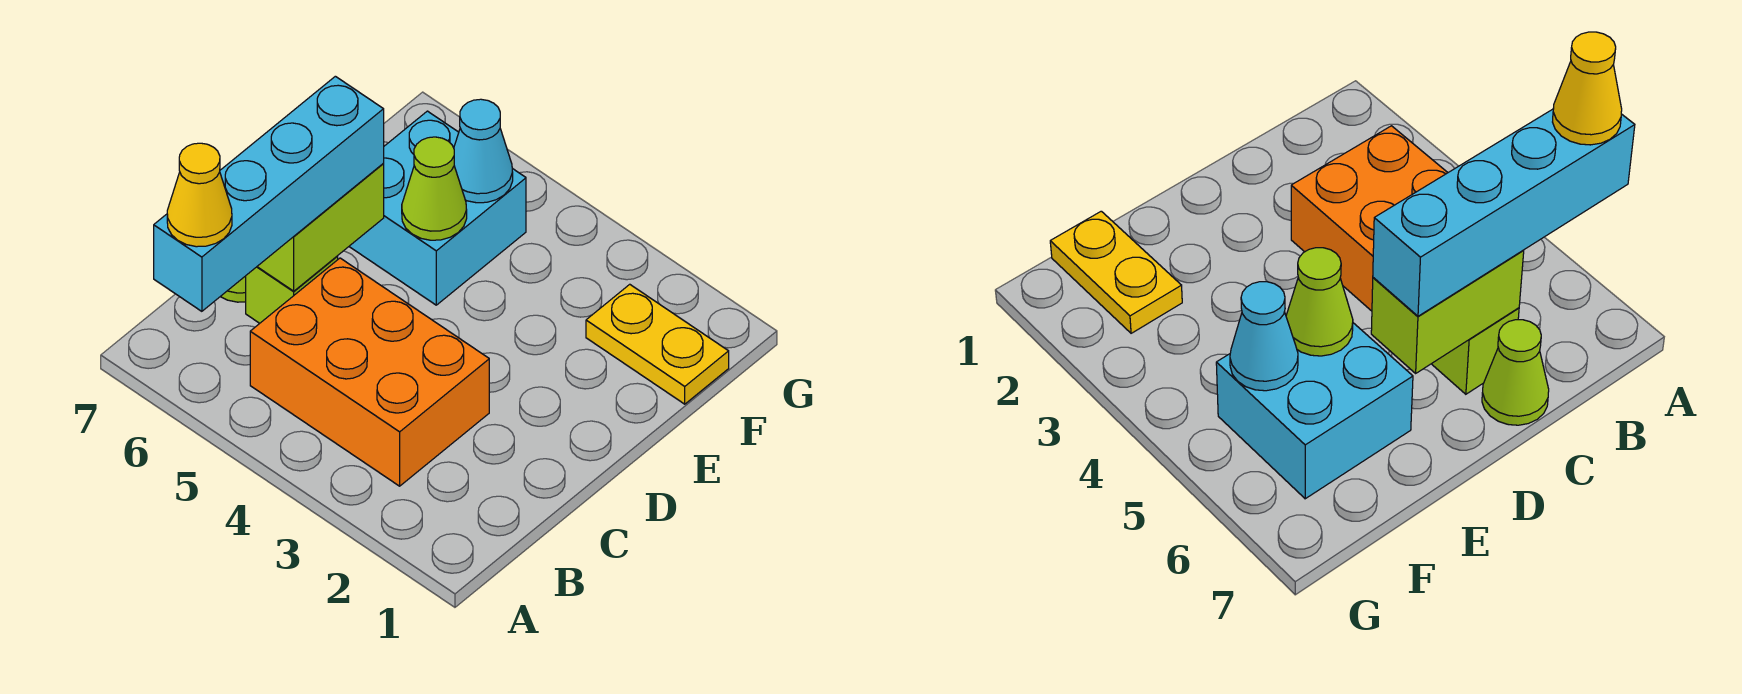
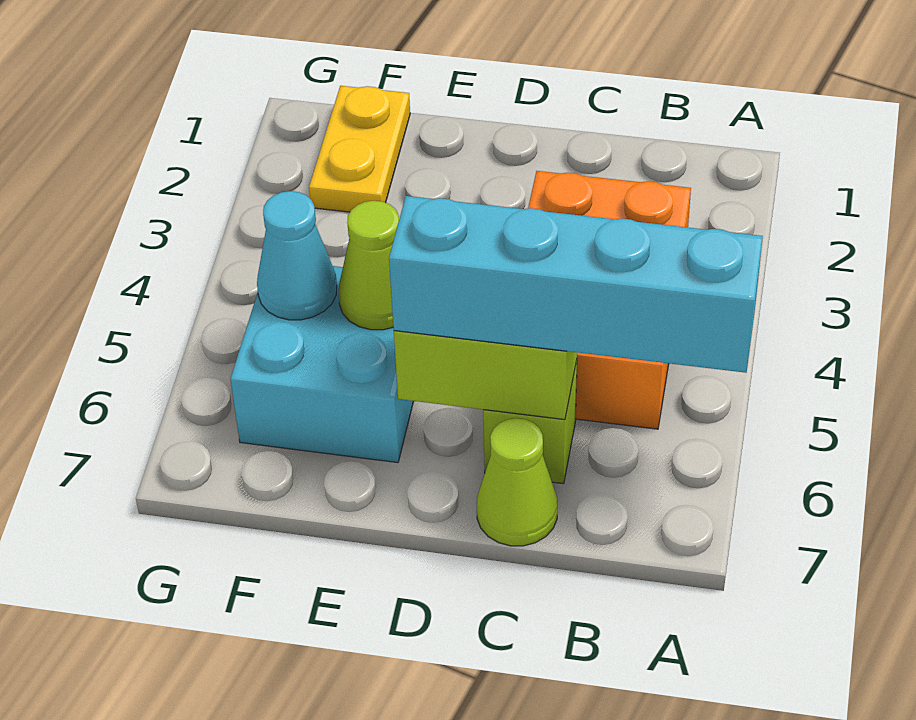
yellow cone A6 level 4 -> none

